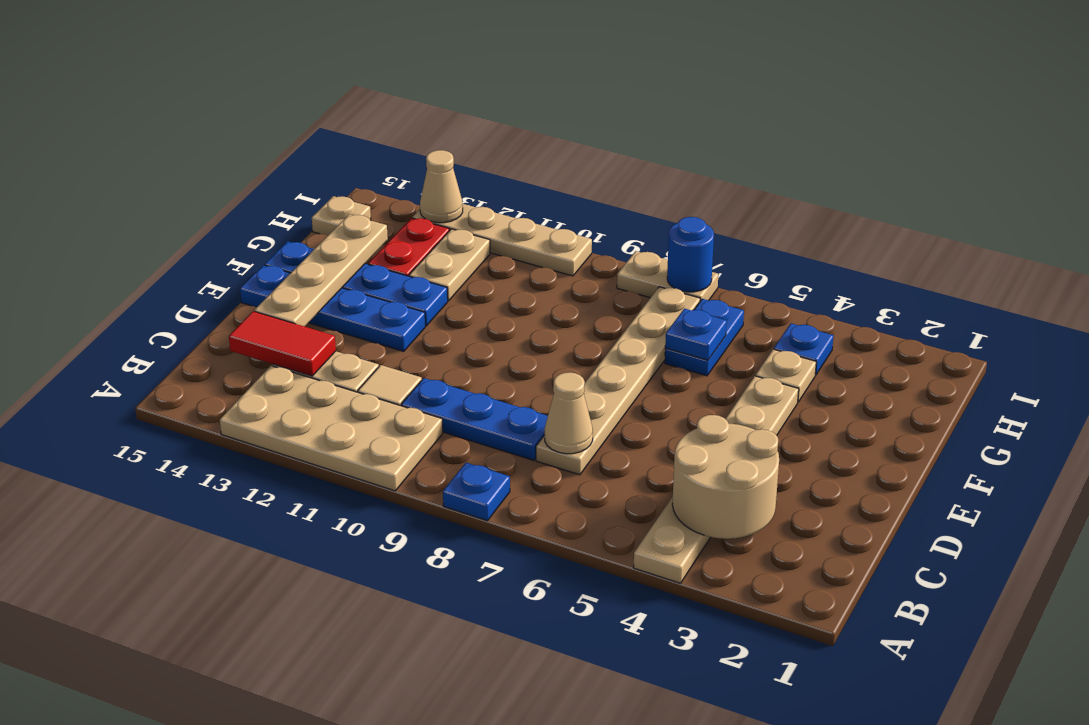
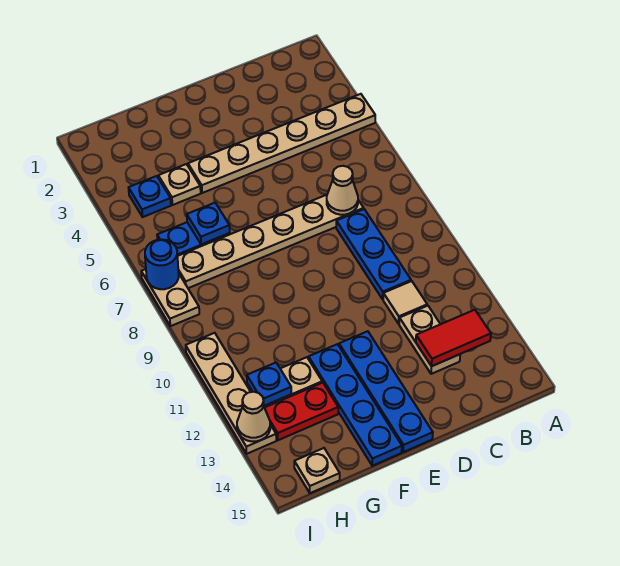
blue plate A8 level 1 -> blue plate H12 level 2
tan plate A10:B13 level 1 -> none
tan round brick B3:C4 level 2 -> none
red tile C13:C14 level 2 -> red tile B13:C13 level 2
tan plate D14:G14 level 2 -> none

